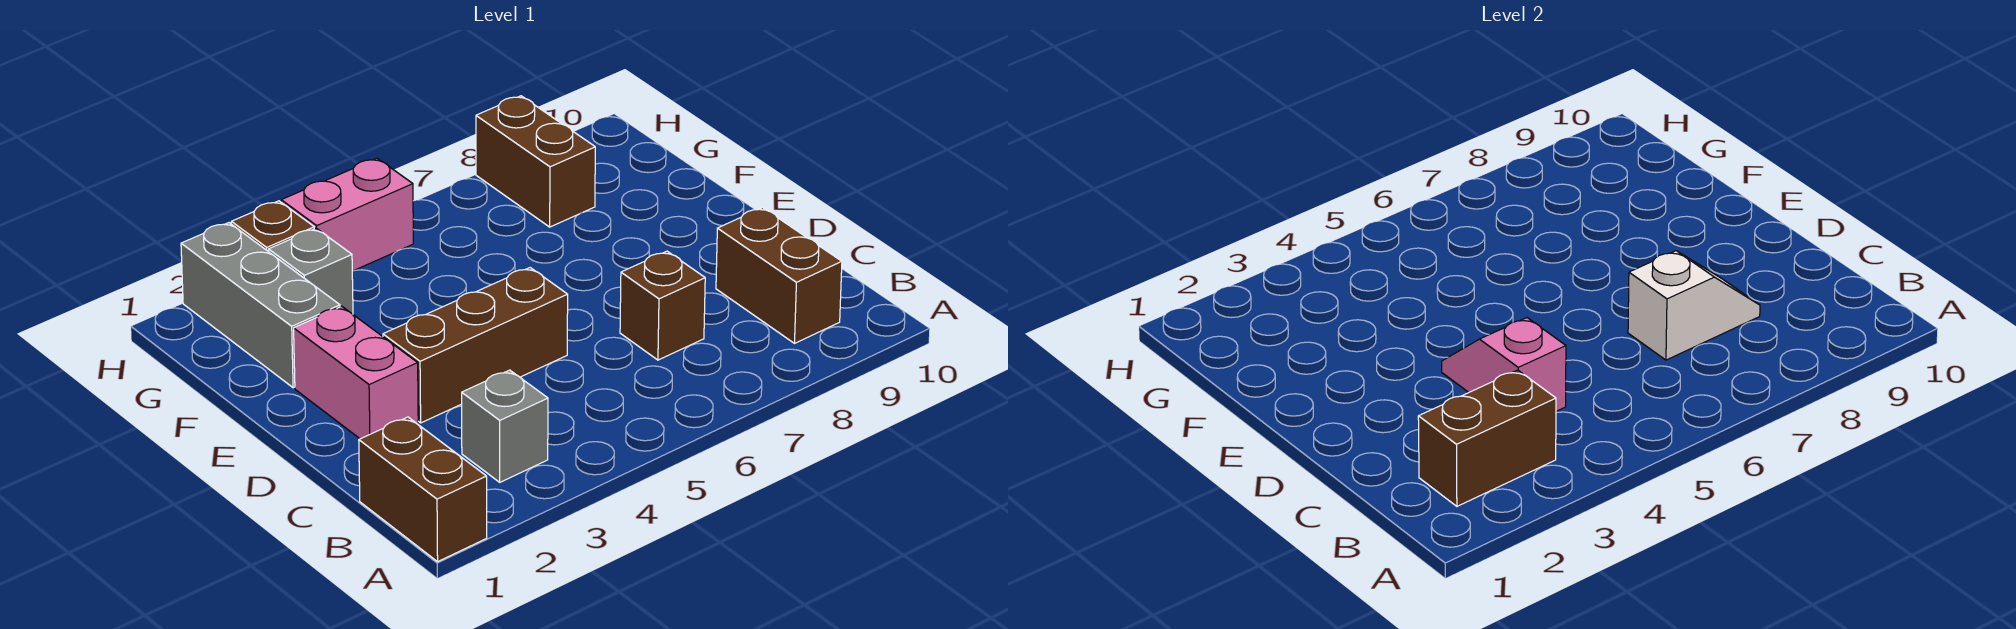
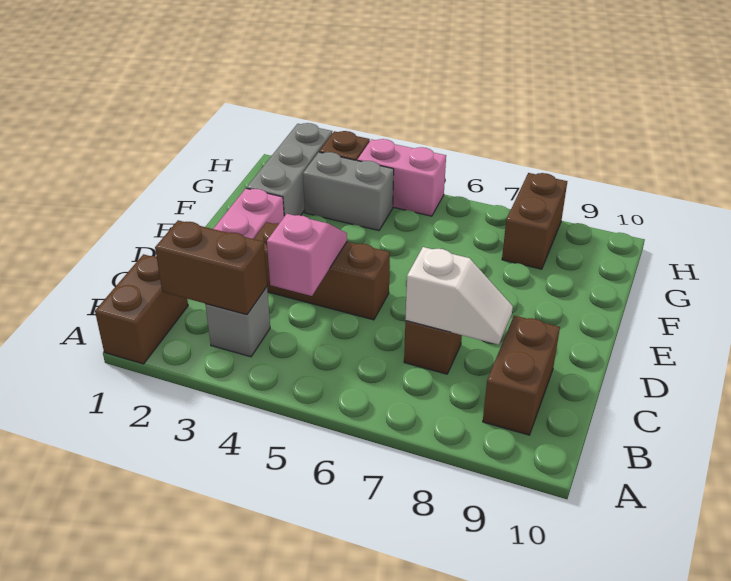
grey brick G3 level 1 -> grey brick G3:G4 level 1

